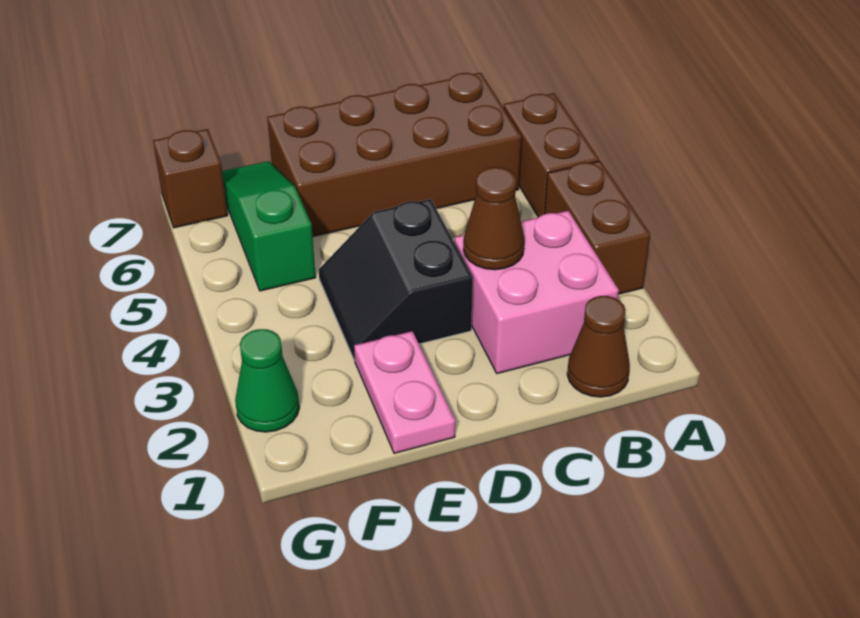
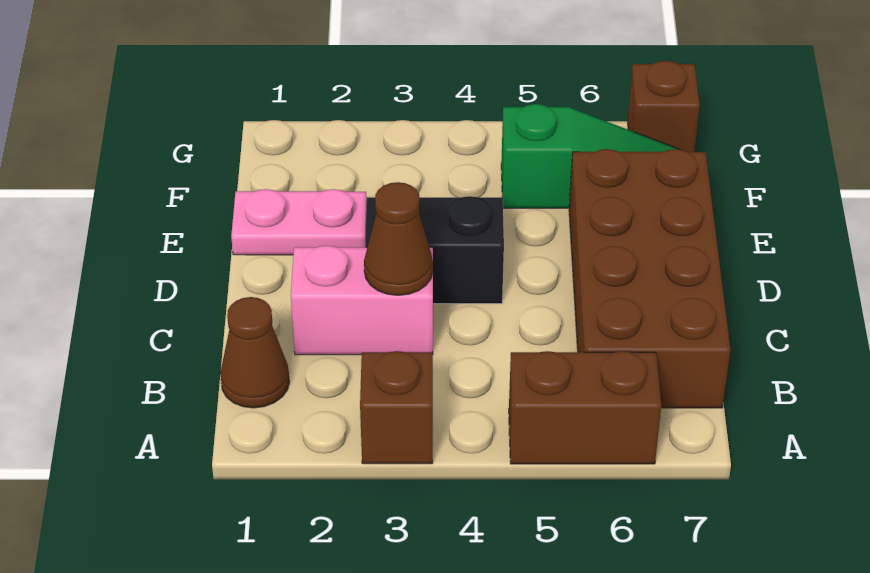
brown brick A3:A4 level 1 -> brown brick A3 level 1
pink brick B2:C3 level 1 -> pink brick C2:C3 level 1
green cone G2 level 1 -> none

